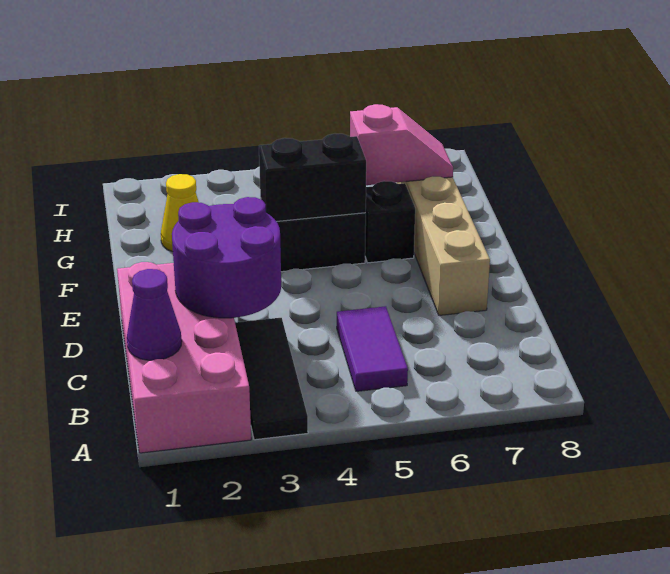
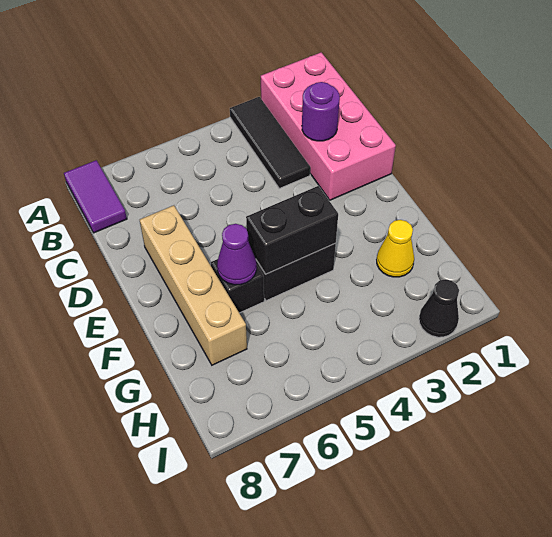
purple cone B1 level 2 -> purple cone F6 level 2
purple tile B5:C5 level 1 -> purple tile A8:B8 level 1
purple round brick C2:D3 level 2 -> purple round brick C2 level 2
pink slope G6:G7 level 2 top 6 -> none
none -> black cone I2 level 1

